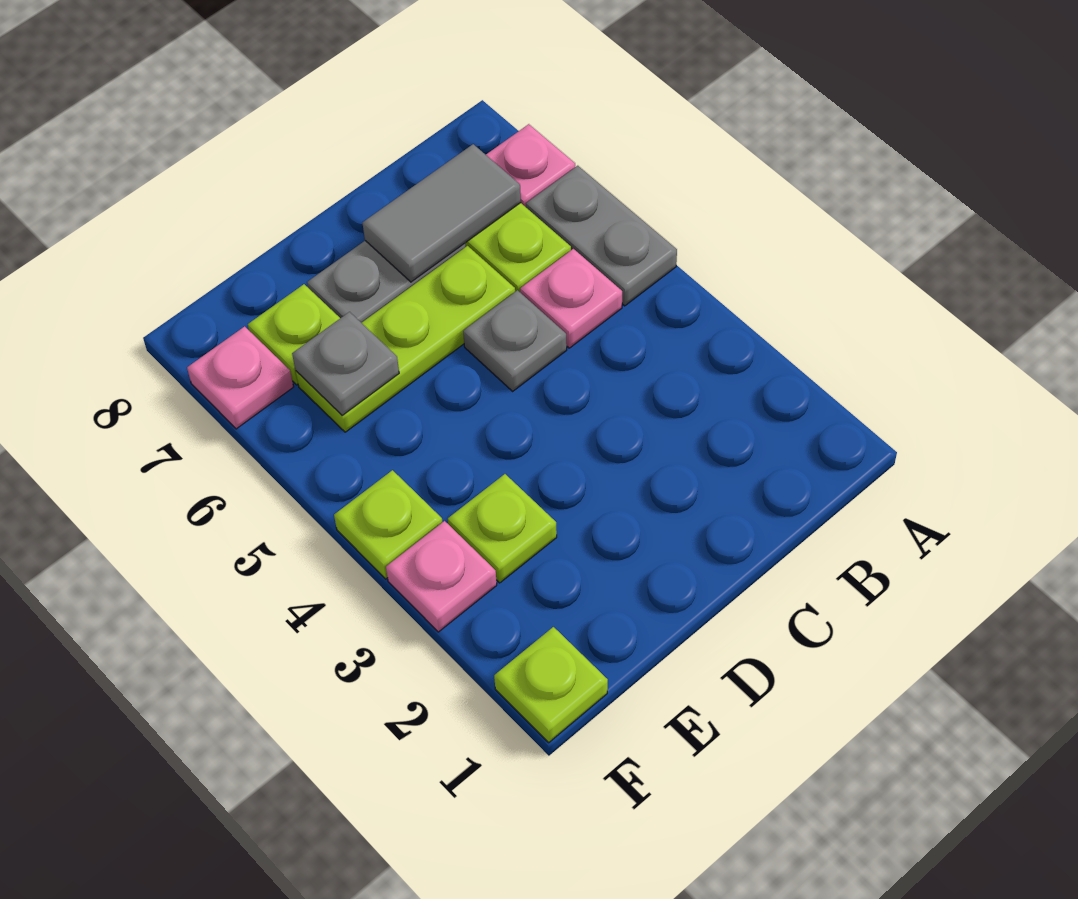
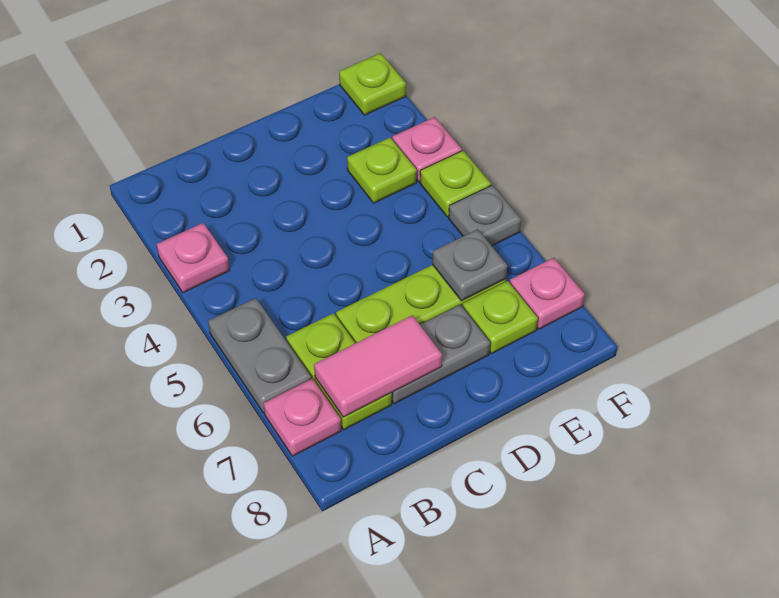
pink plate B5 level 1 -> pink plate A3 level 1
grey tile B7:C7 level 2 -> pink tile B7:C7 level 2
grey plate C5 level 1 -> grey plate F5 level 1

